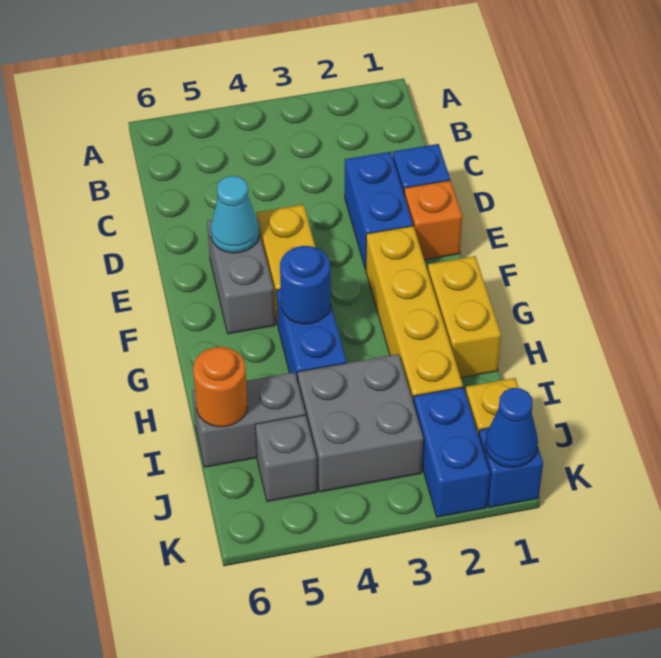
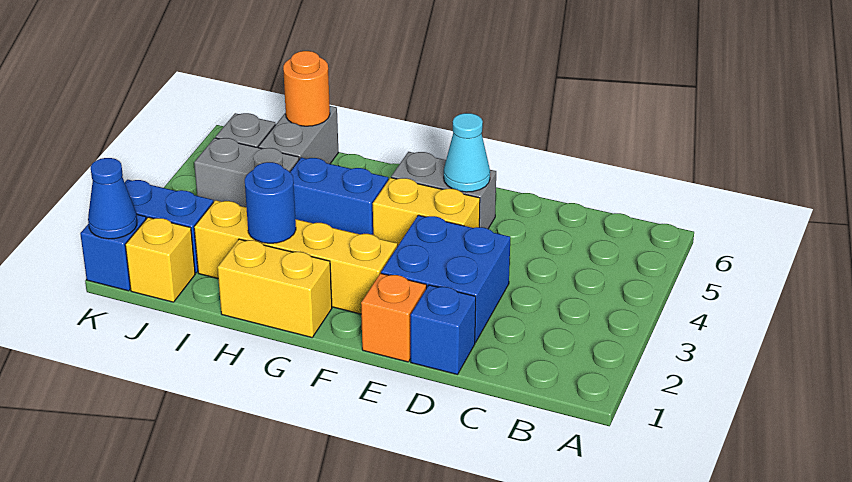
blue brick D2:E2 level 1 -> blue brick D2:E3 level 1
blue round brick G4 level 2 -> blue round brick H2 level 2
grey brick I3:J4 level 1 -> grey brick I4:J4 level 1

